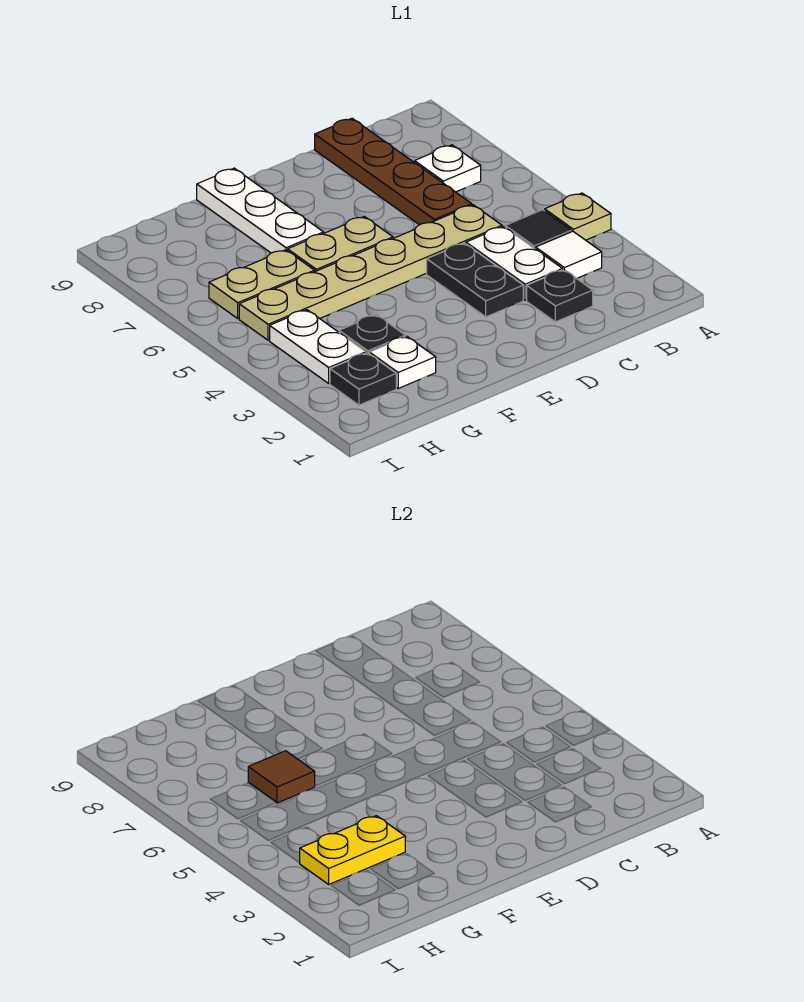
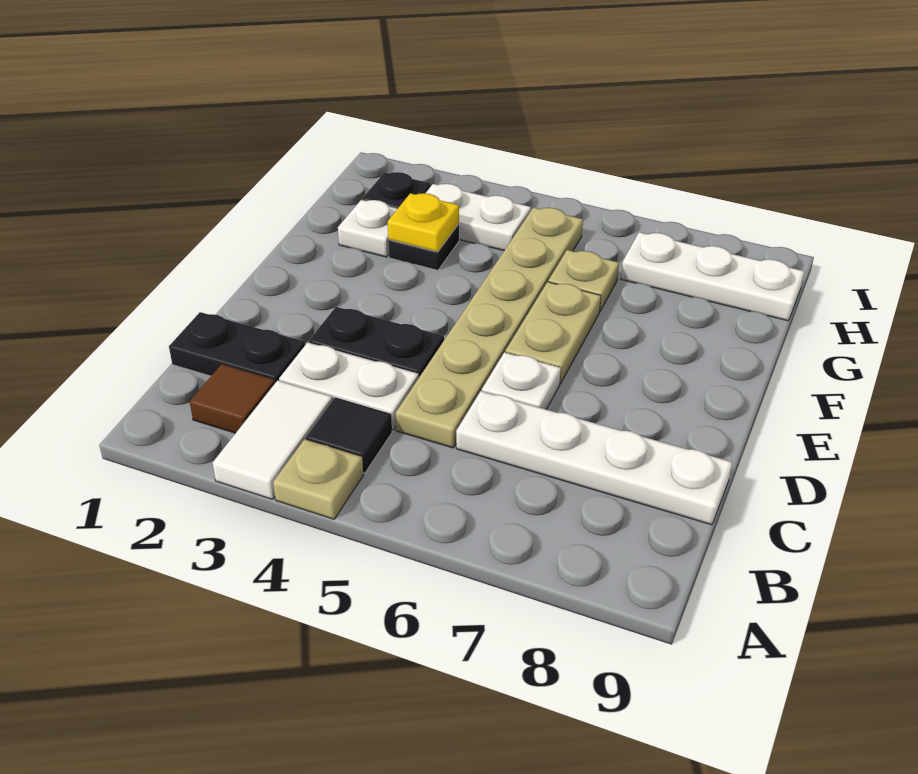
white tile B3 level 1 -> white tile A3:B3 level 1
white plate B7 level 1 -> white plate D6 level 1
black plate C2 level 1 -> black plate C1:C2 level 1
brown plate C6:C9 level 1 -> white plate C6:C9 level 1
white plate F7:F9 level 1 -> white plate H7:H9 level 1
yellow plate G3:H3 level 2 -> yellow plate G3 level 2
tan plate G6:H6 level 1 -> tan plate G6 level 1
brown tile G6 level 2 -> brown tile B2 level 1

